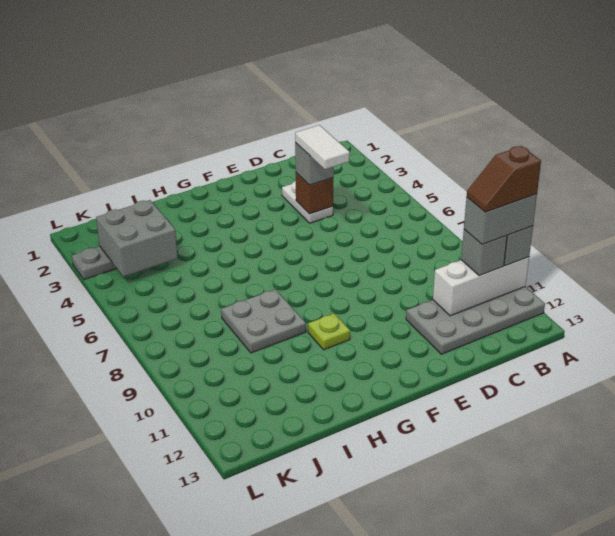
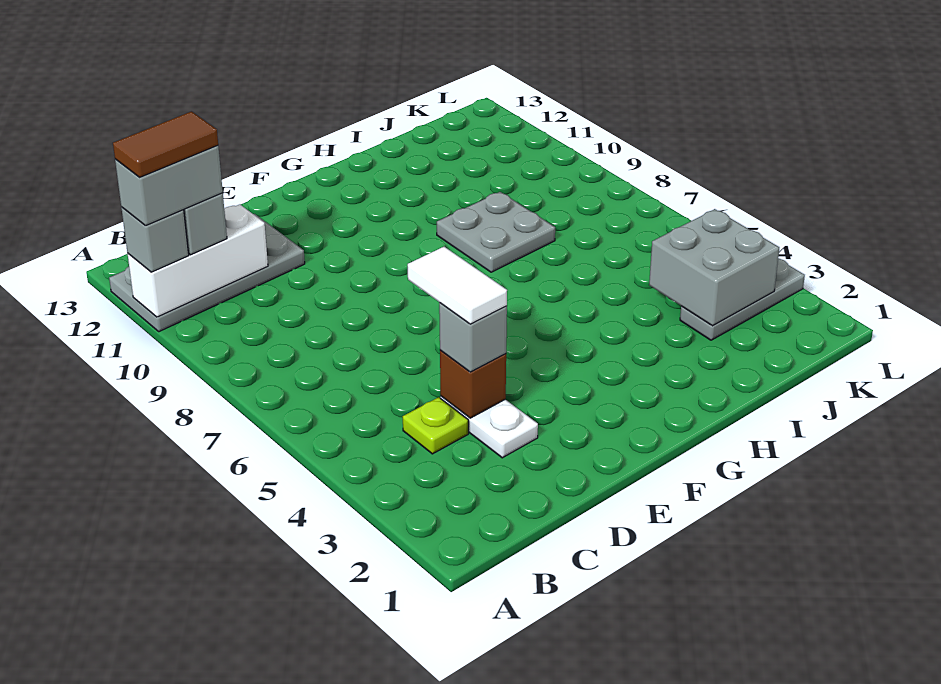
brown slope A11:B11 level 5 top A -> brown tile A11:B11 level 5
lime plate G10 level 1 -> lime plate C4 level 1

